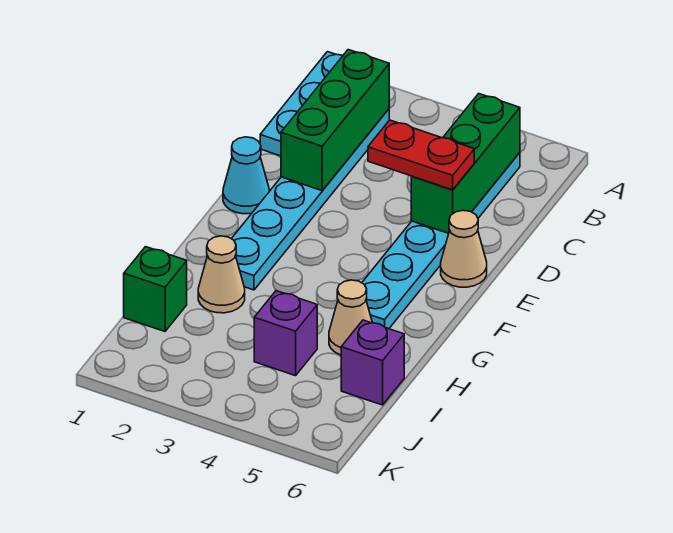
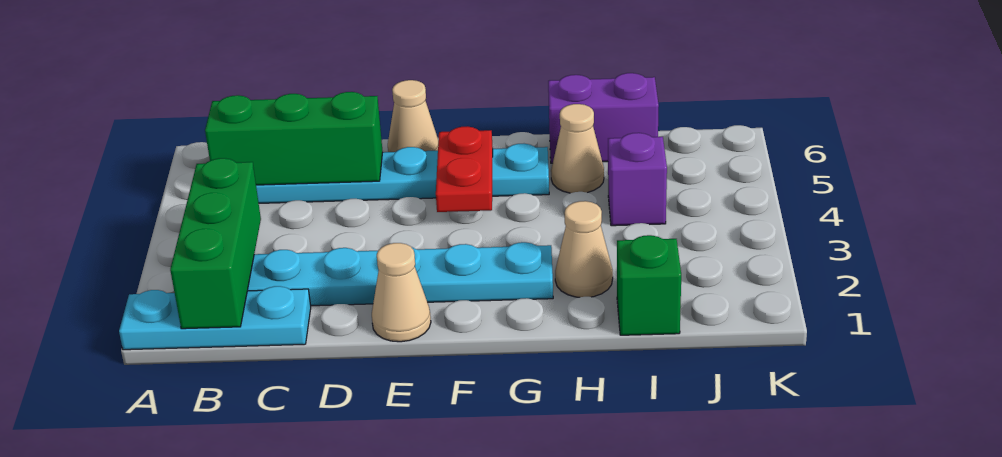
green brick B2:D2 level 2 -> green brick B1:B3 level 2
red plate D4:D5 level 3 -> red plate F4:F5 level 2
cyan cone E1 level 1 -> tan cone E1 level 1
purple brick I6 level 1 -> purple brick H6:I6 level 1

